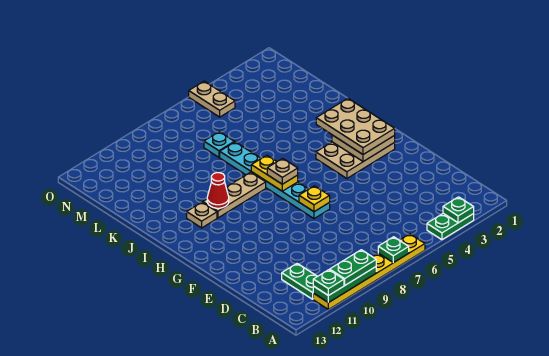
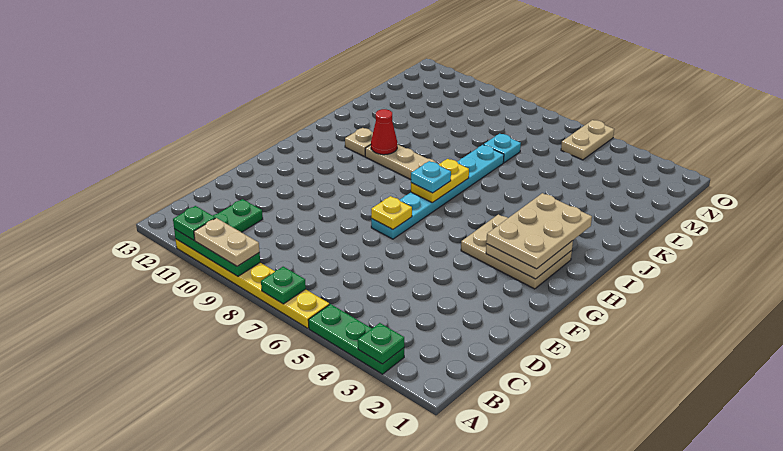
green plate A3:A4 level 1 -> green plate A3:A5 level 1
green plate A9:A10 level 3 -> tan plate A9:A10 level 3
tan plate H7 level 3 -> cyan plate H7 level 3

